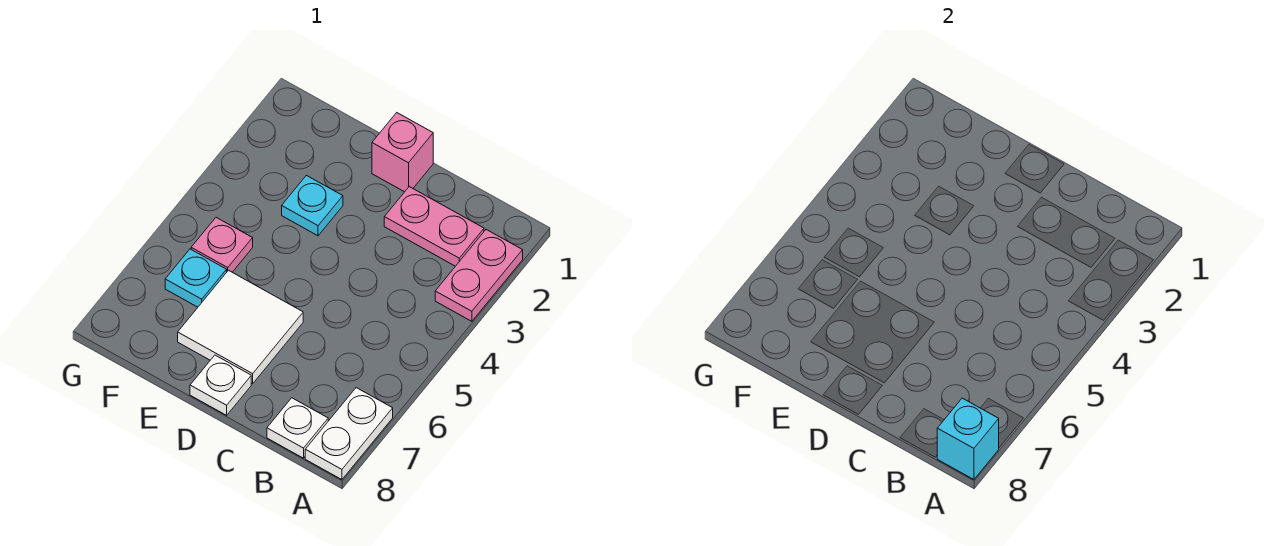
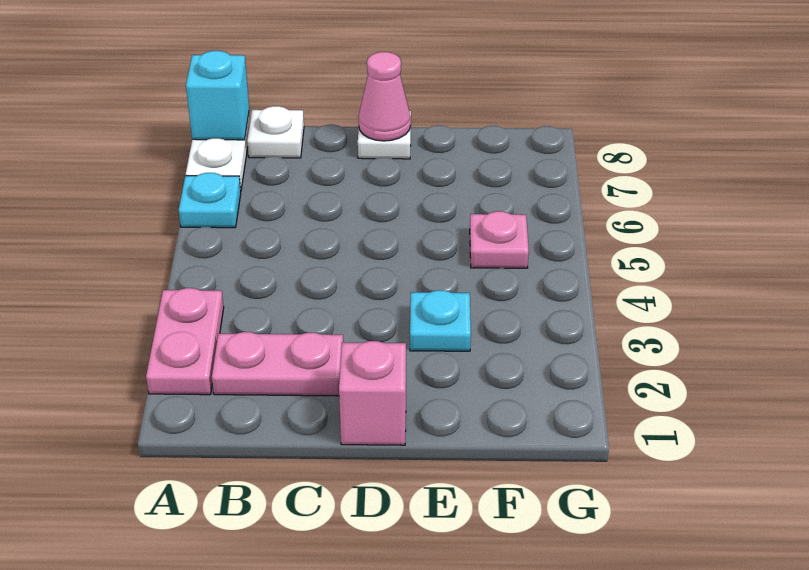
white tile D6:E7 level 1 -> none
none -> pink cone D8 level 2
cyan plate F6 level 1 -> cyan plate A6 level 1

